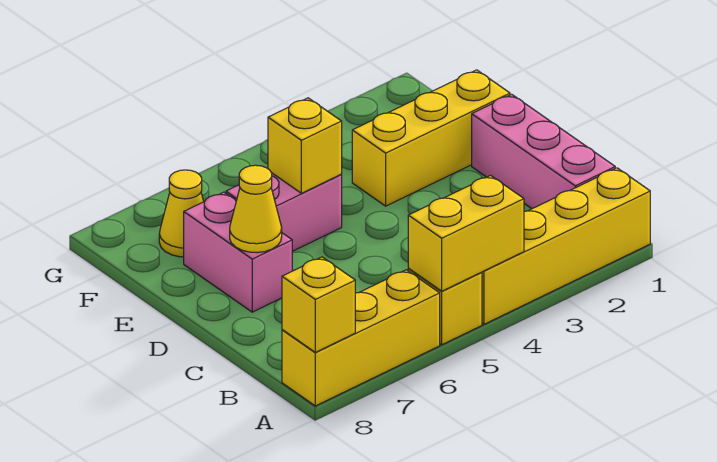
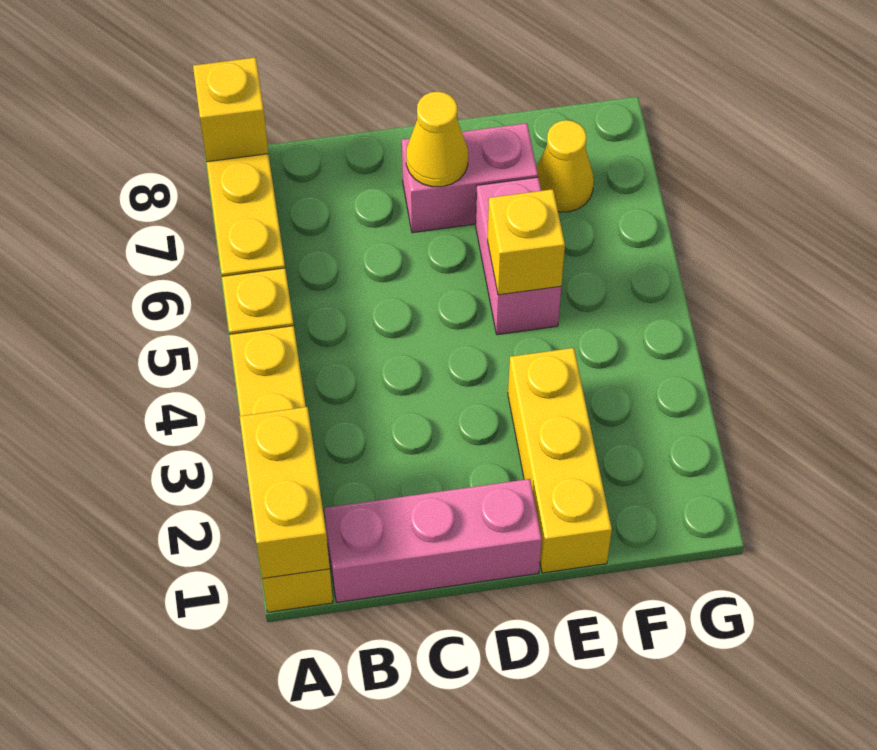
yellow brick A4:A5 level 2 -> yellow brick A1:A2 level 2

